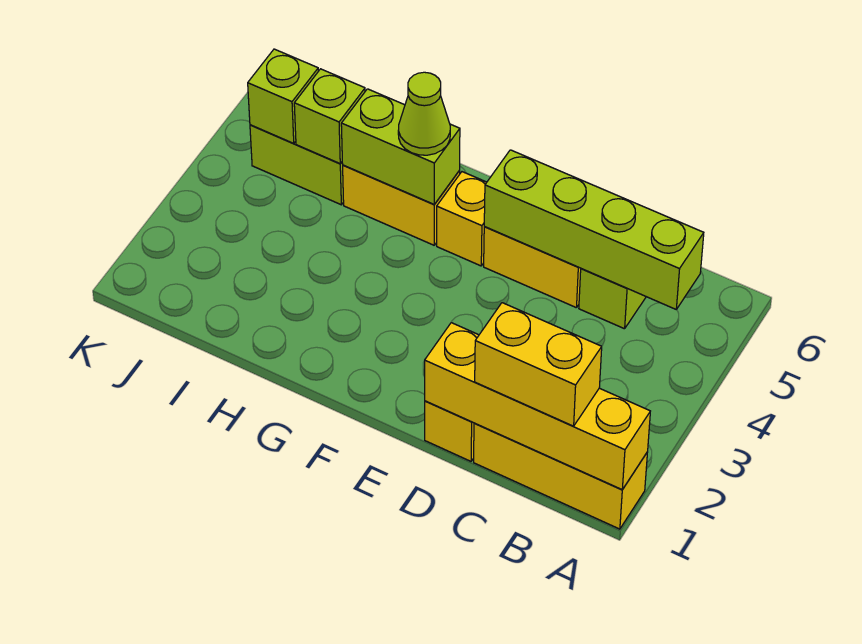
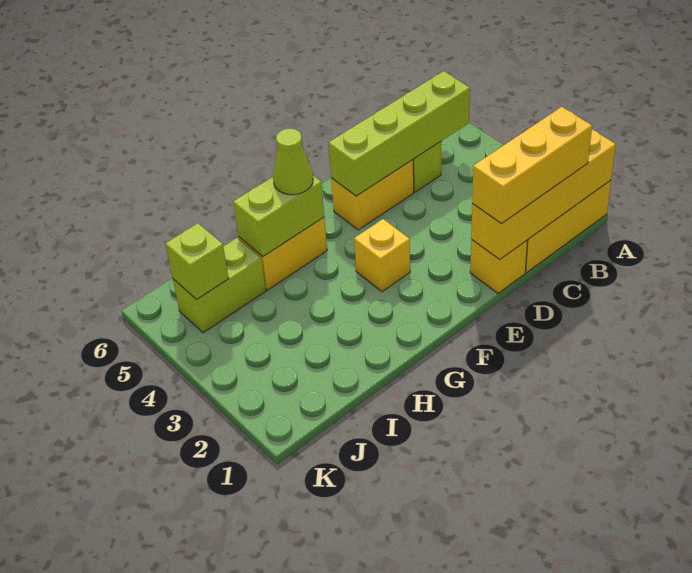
yellow brick B1:C1 level 3 -> yellow brick B1:D1 level 3
yellow brick F5 level 1 -> yellow brick F3 level 1
lime brick I5 level 2 -> none

